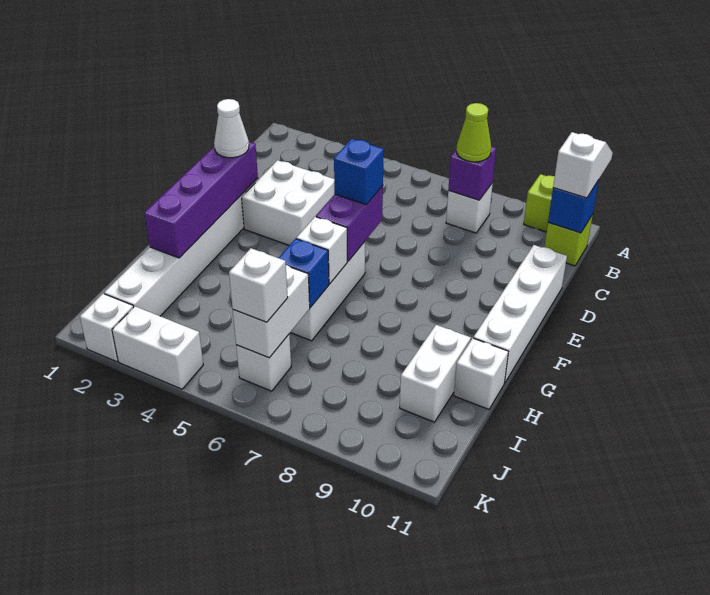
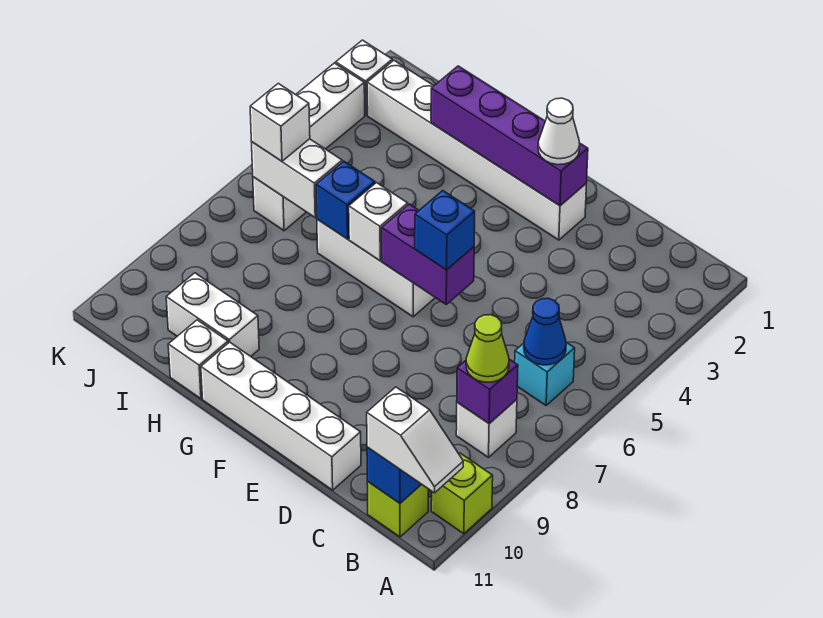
none -> cyan brick B6 level 1
none -> blue cone B6 level 2
white brick D3:E4 level 1 -> none

